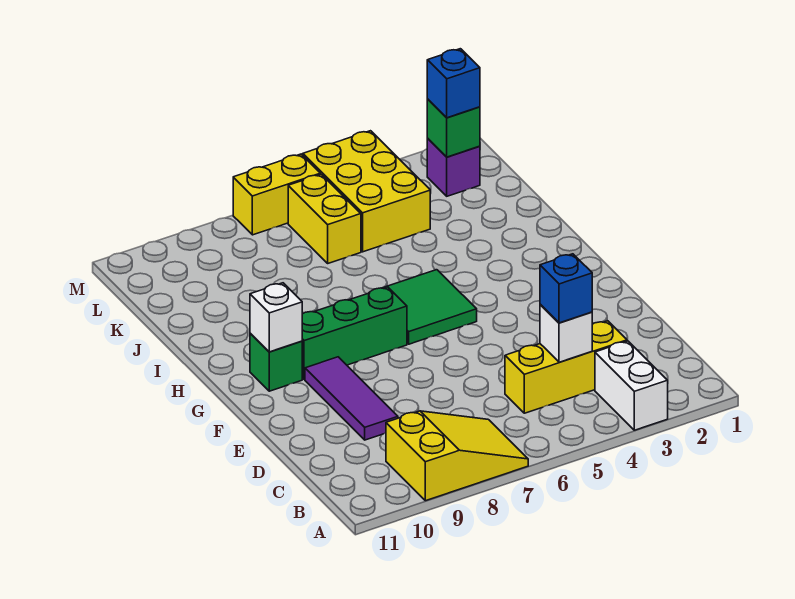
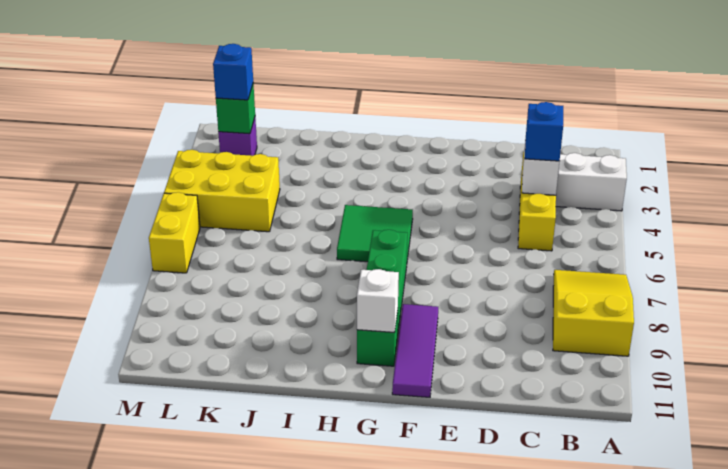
purple tile D9:F9 level 1 -> purple tile F9:F11 level 1
yellow brick K6:L6 level 1 -> none

